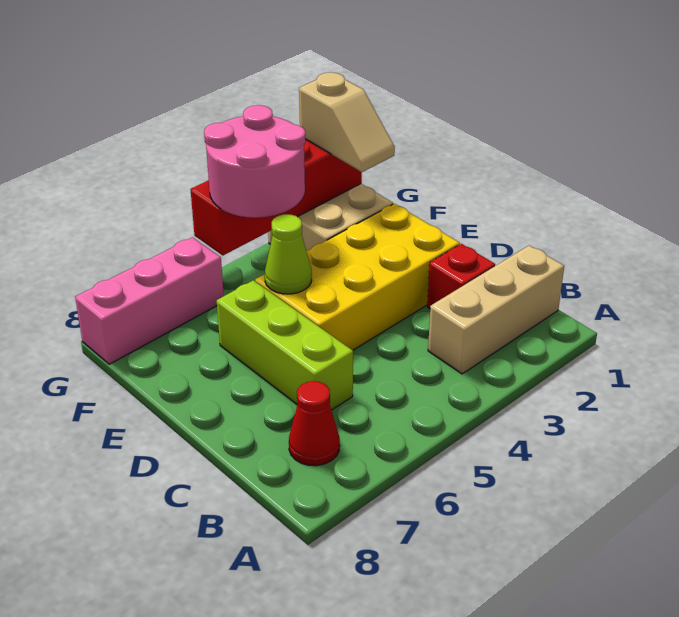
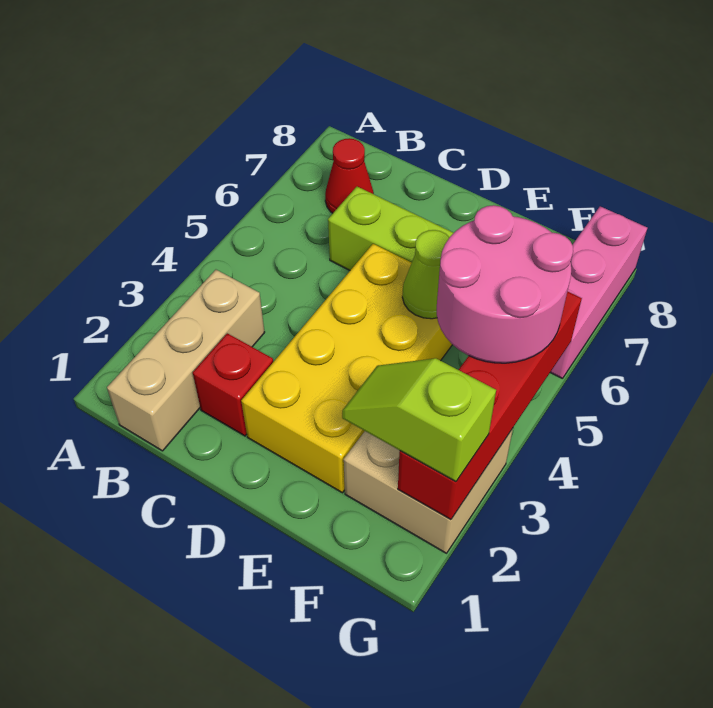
tan slope F2:G2 level 3 top G -> lime slope F2:G2 level 3 top G

